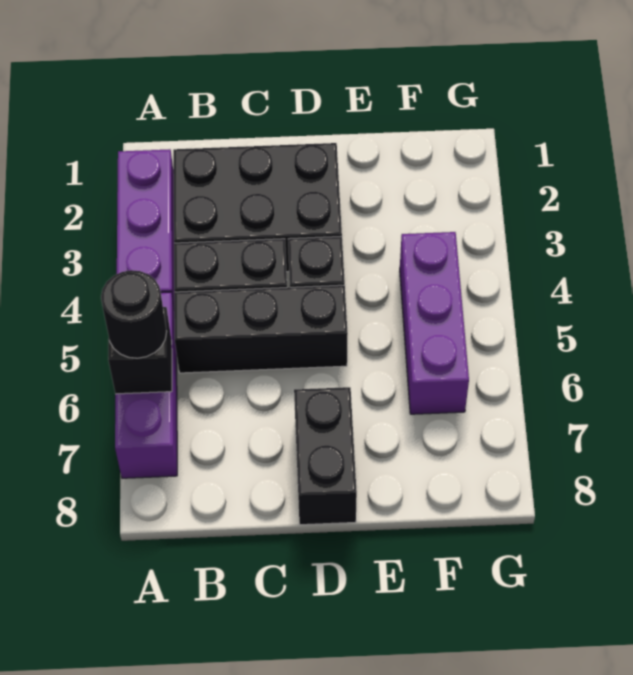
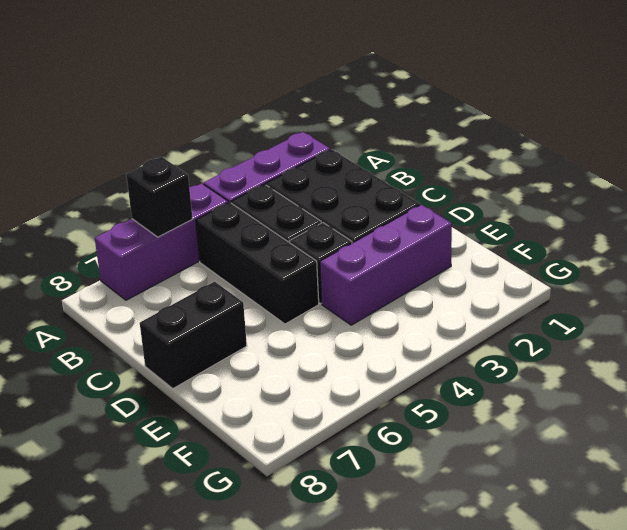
black round brick A6 level 3 -> none
purple brick F4:F6 level 1 -> purple brick E2:E4 level 1

